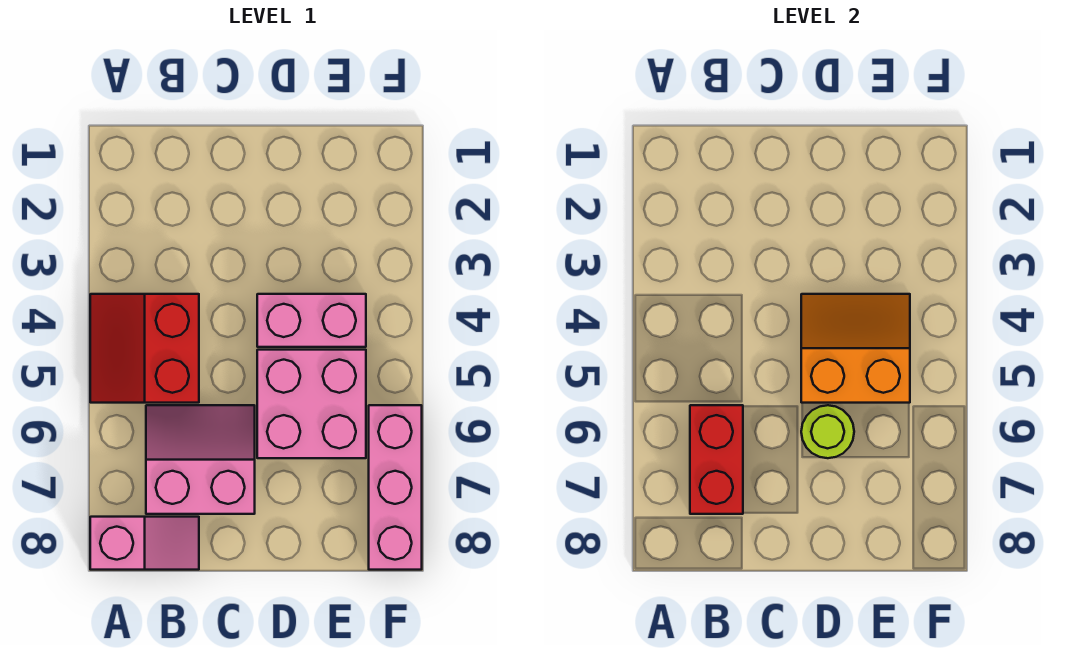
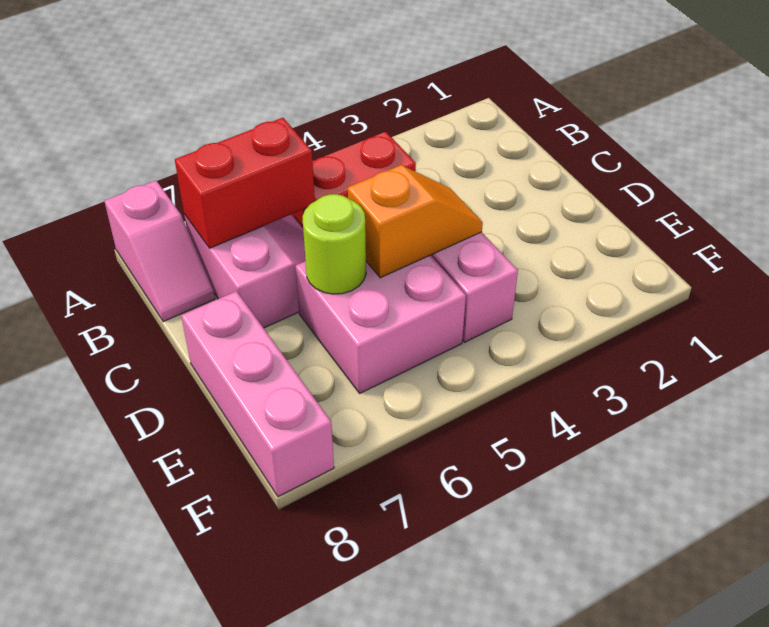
orange slope D4:E5 level 2 top 5 -> orange slope D4:D5 level 2 top 5
pink brick F6:F8 level 1 -> pink brick D8:F8 level 1

